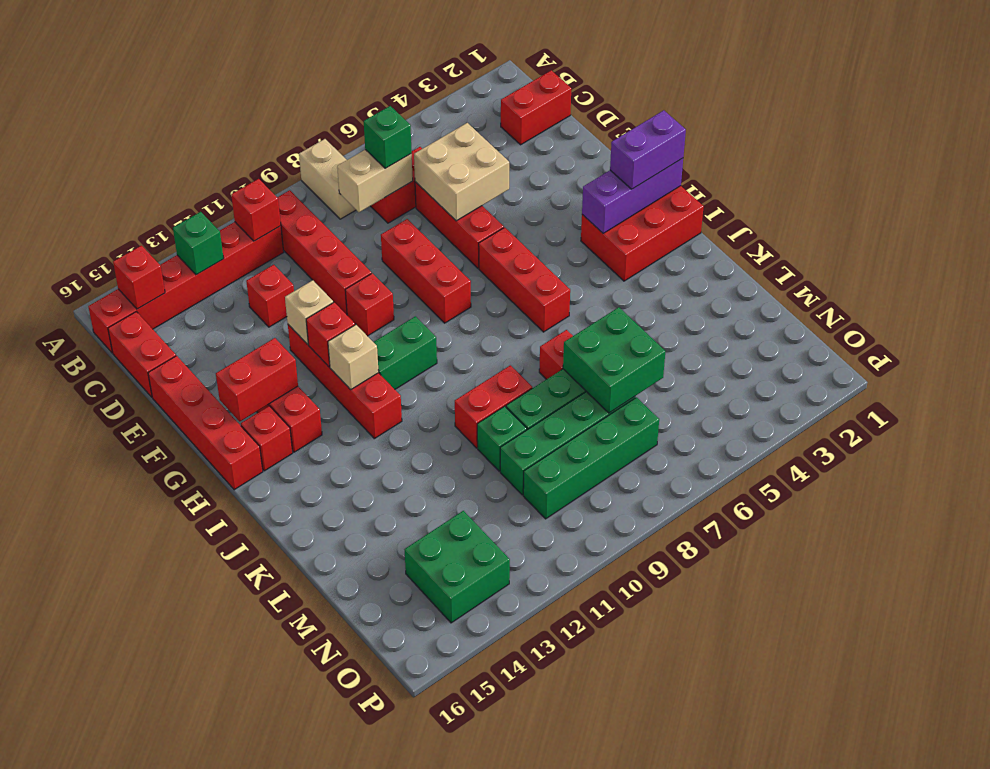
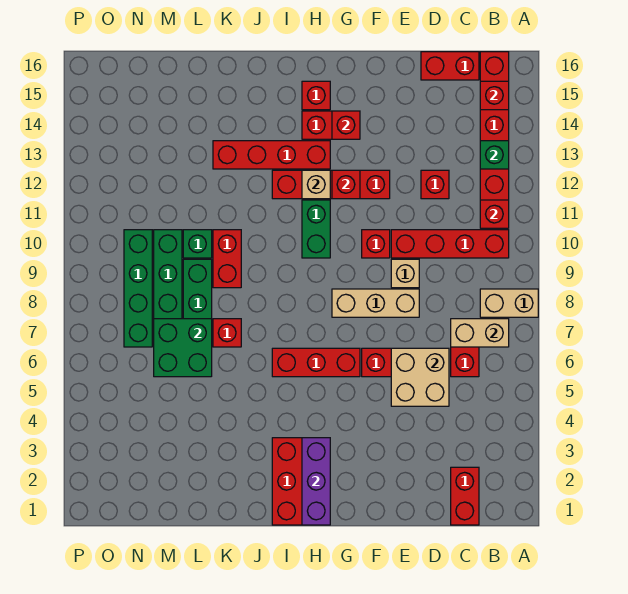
tan brick C7:C8 level 2 -> tan brick B7:C7 level 2
green brick C7 level 3 -> none
red brick E8:G8 level 1 -> tan brick E8:G8 level 1
red brick E16:H16 level 1 -> red brick H13:K13 level 1
tan brick F12 level 2 -> tan brick E9 level 1
red brick G14:G15 level 2 -> red brick G14 level 2
purple brick H1:H2 level 3 -> none
green brick N13:O14 level 1 -> none

